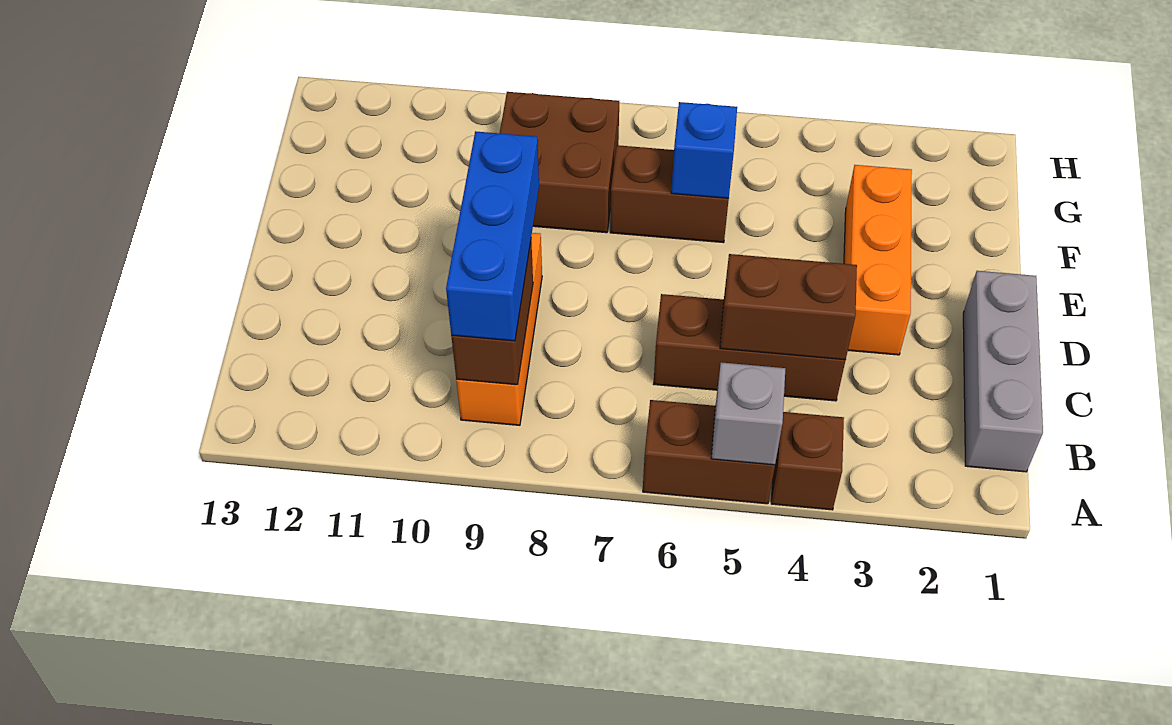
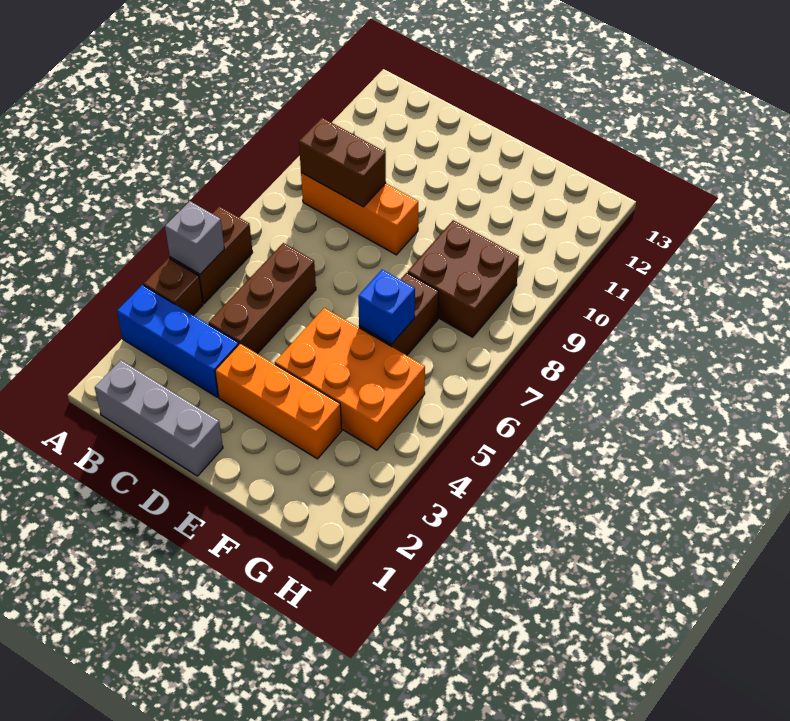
blue brick B9:D9 level 3 -> blue brick A3:C3 level 1
brown brick C4:C5 level 2 -> none
none -> orange brick E4:G5 level 1

